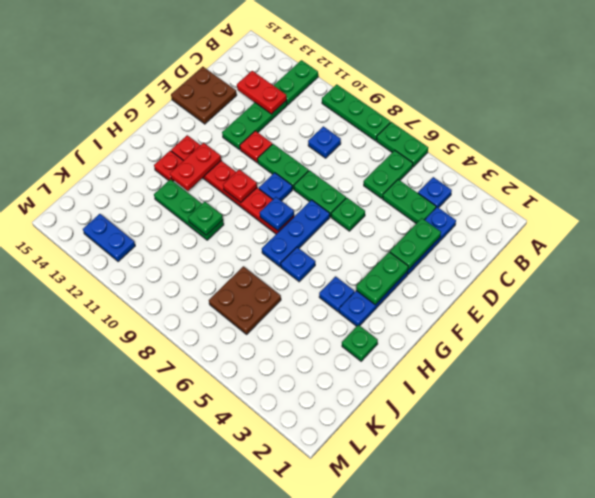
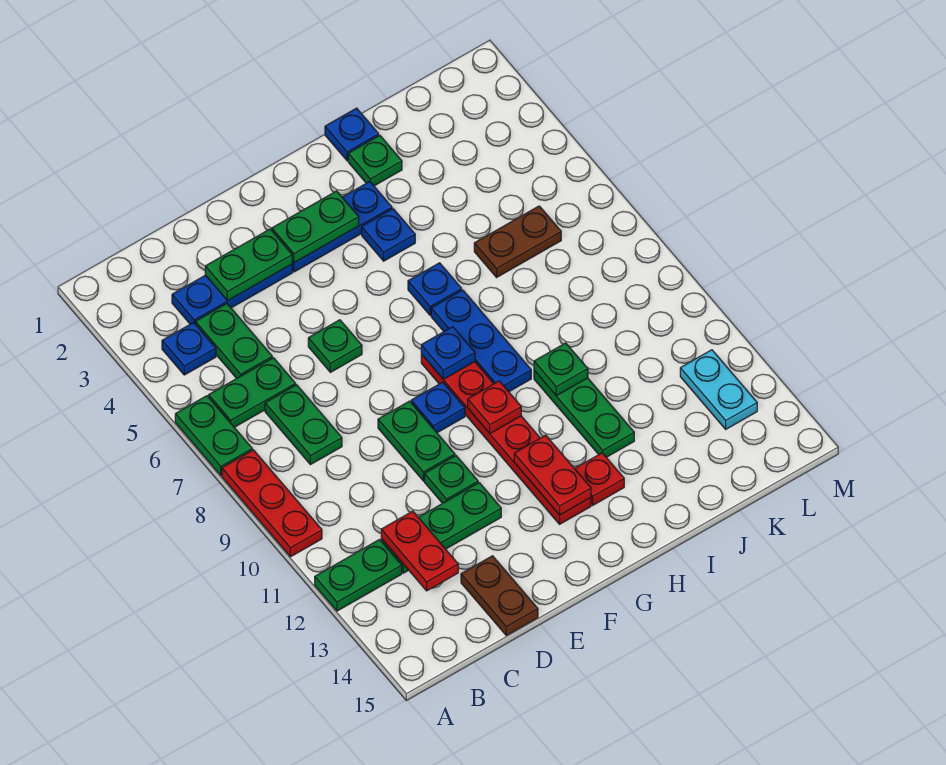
green plate A8:A10 level 1 -> red plate A8:A10 level 1
blue plate C9 level 1 -> blue plate I1 level 1
brown plate D14:E15 level 1 -> brown plate D14:D15 level 1
green plate E7:E8 level 1 -> green plate C7:C8 level 1
red plate E11 level 1 -> green plate E11 level 1
blue plate F7:H7 level 1 -> blue plate H7:H9 level 1
red plate G12:H12 level 2 -> red plate G12:G13 level 2
brown plate J6:K7 level 1 -> brown plate J6:K6 level 1
blue plate L12:L13 level 1 -> cyan plate L12:L13 level 1

